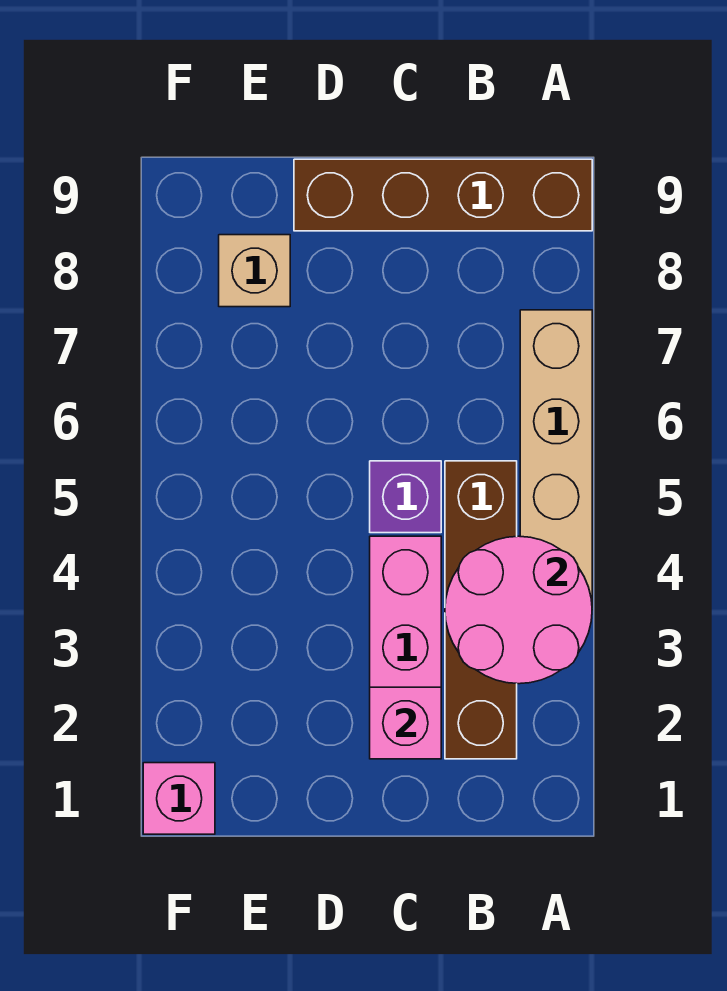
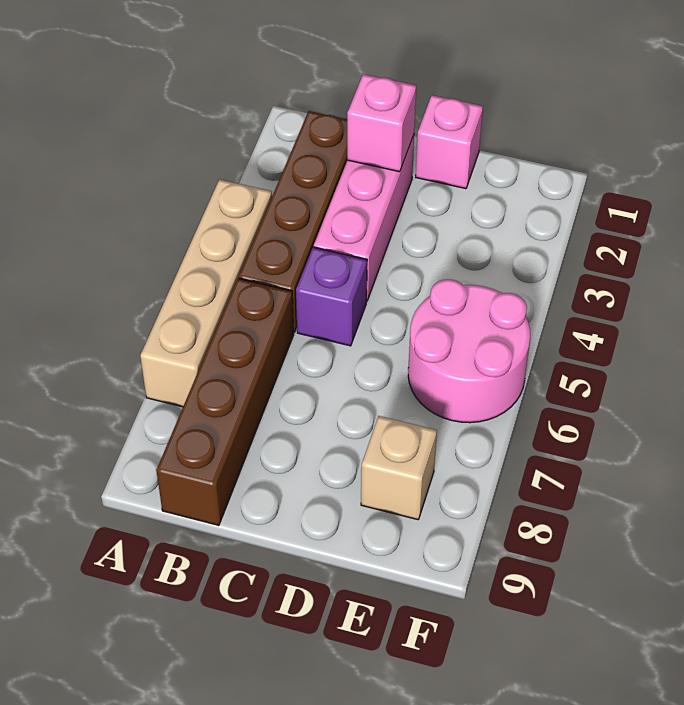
pink round brick A3:B4 level 2 -> pink round brick E5:F6 level 1
brown brick A9:D9 level 1 -> brown brick B6:B9 level 1
pink brick F1 level 1 -> pink brick D1 level 1

